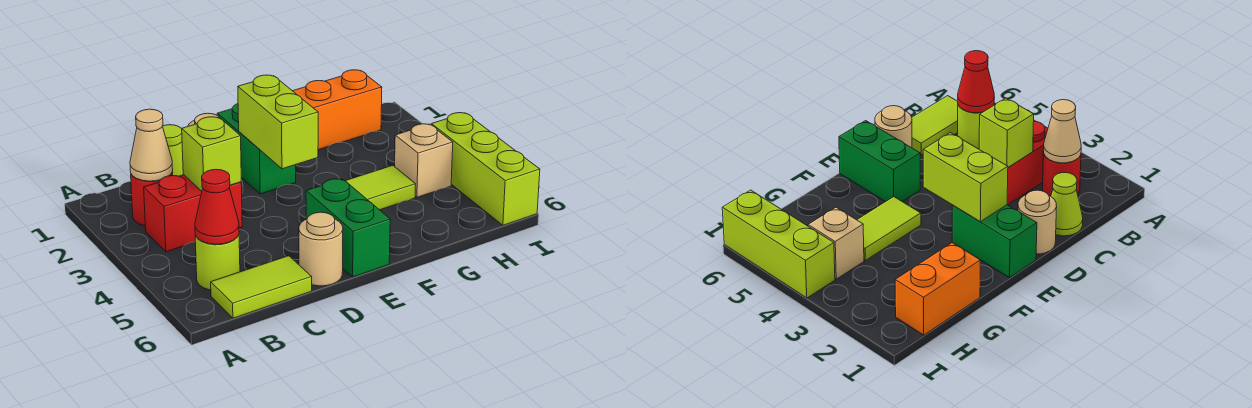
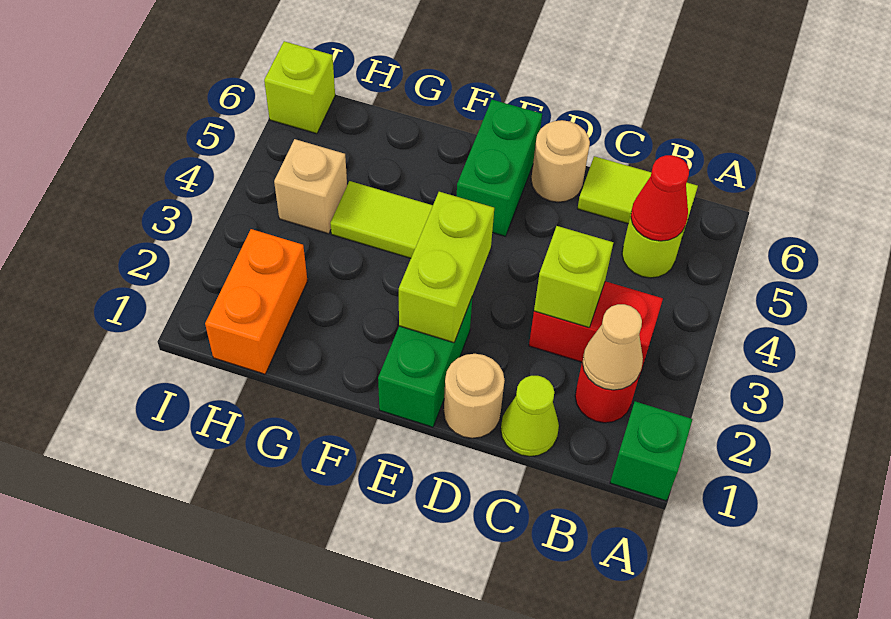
none -> green brick A1 level 1
orange brick G1:H1 level 1 -> orange brick H1:H2 level 1
lime brick I4:I6 level 1 -> lime brick I6 level 1

